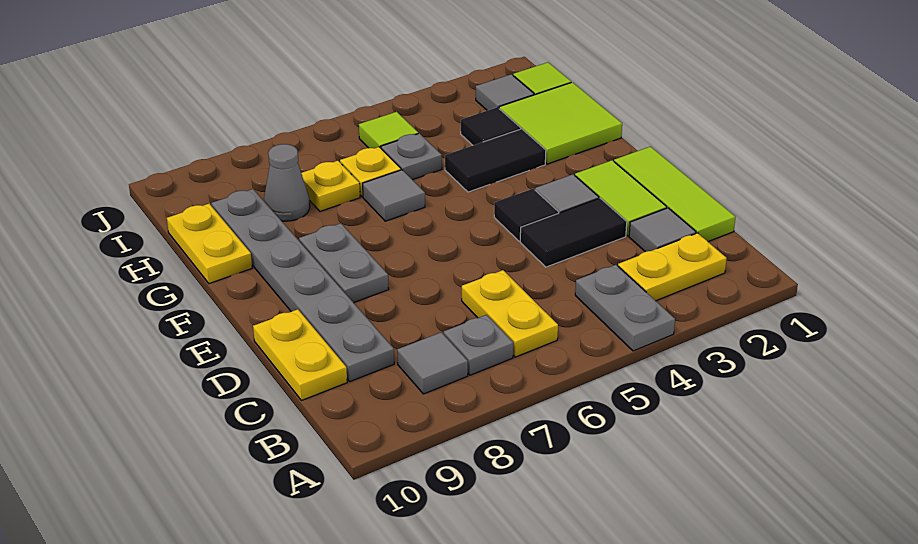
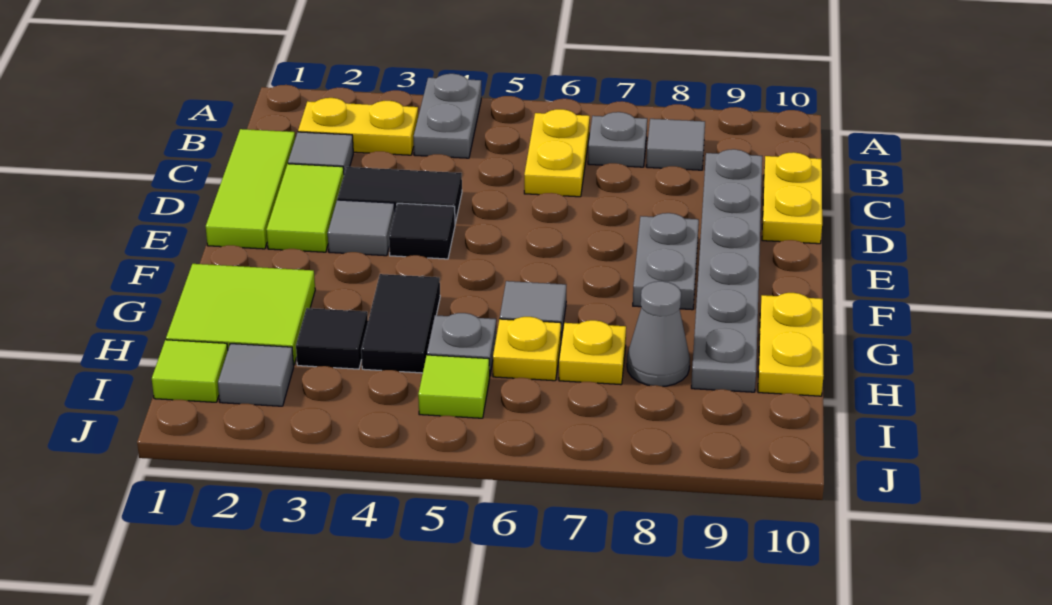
black tile G3:G4 level 1 -> black tile G4:H4 level 1

